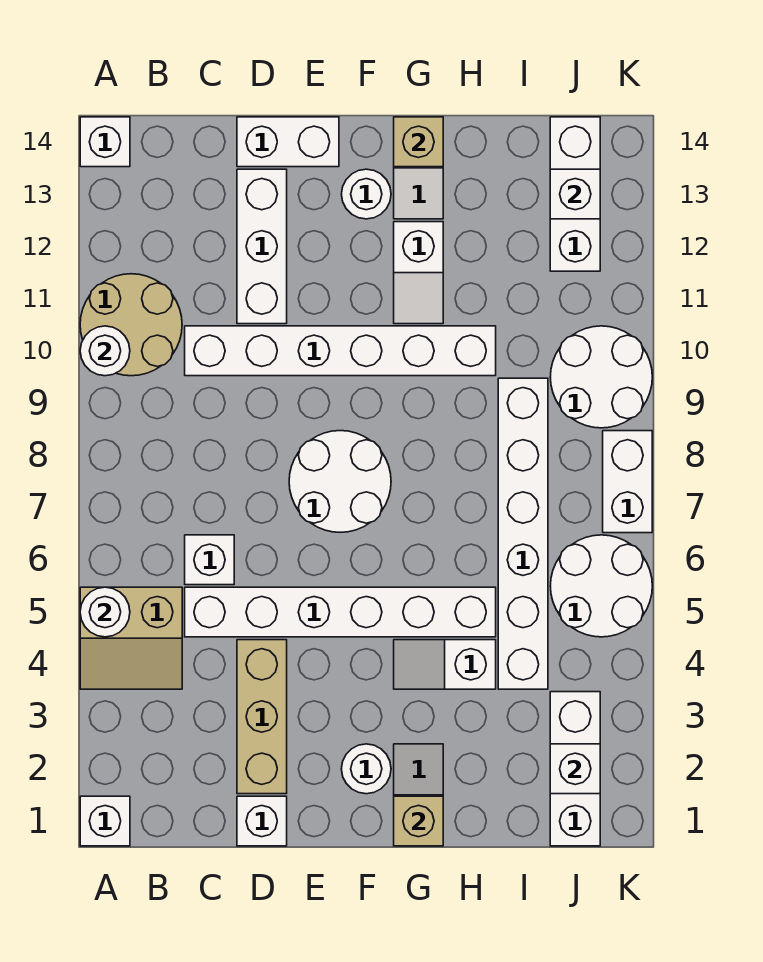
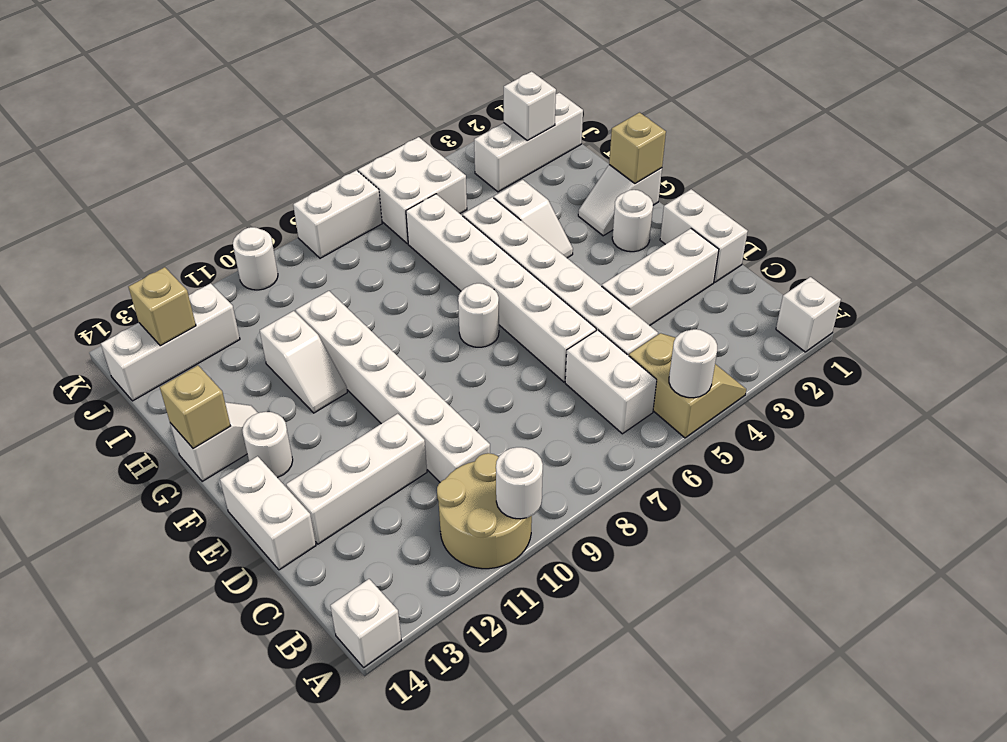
white brick C6 level 1 -> white brick B6:C6 level 1
white brick D1 level 1 -> white brick D1:E1 level 1
tan brick D2:D4 level 1 -> white brick D2:D4 level 1
white round brick E7:F8 level 1 -> white round brick F7 level 1
white slope G11:G12 level 1 top 12 -> white slope G11:H11 level 1 top H
white brick I4:I9 level 1 -> white brick D6:I6 level 1
white round brick J5:K6 level 1 -> white brick J5:K6 level 1
white round brick J9:K10 level 1 -> white round brick K10 level 1
white brick J13 level 2 -> tan brick J13 level 2

